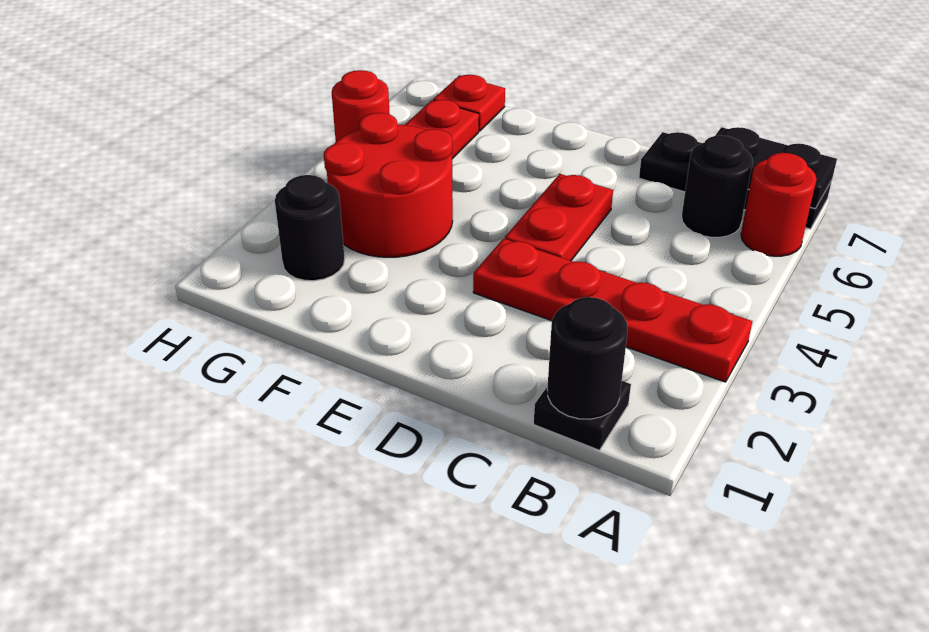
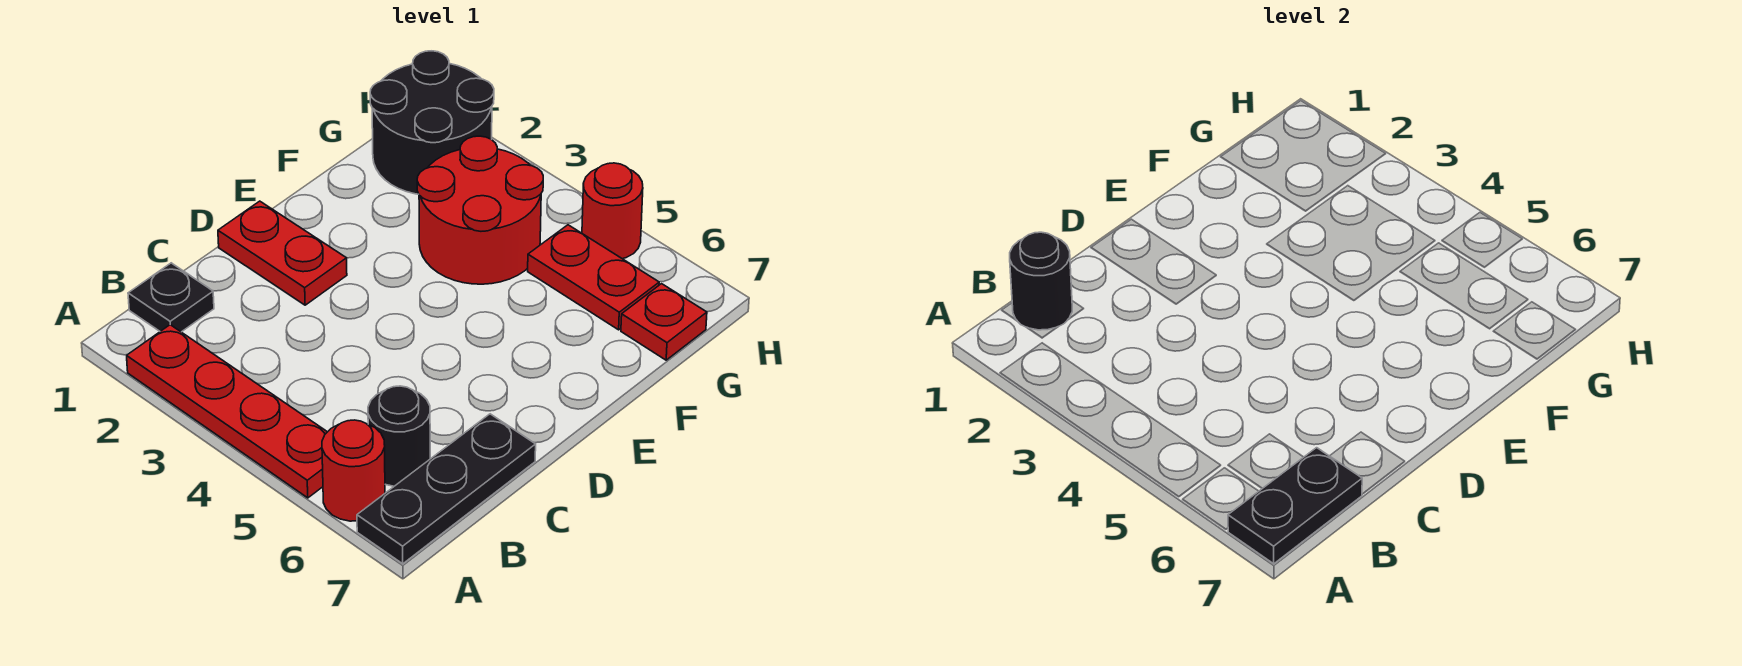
red plate A3:D3 level 1 -> red plate A2:A5 level 1
red plate D4:D5 level 1 -> red plate D1:D2 level 1
black round brick G2 level 1 -> black round brick G1:H2 level 1

